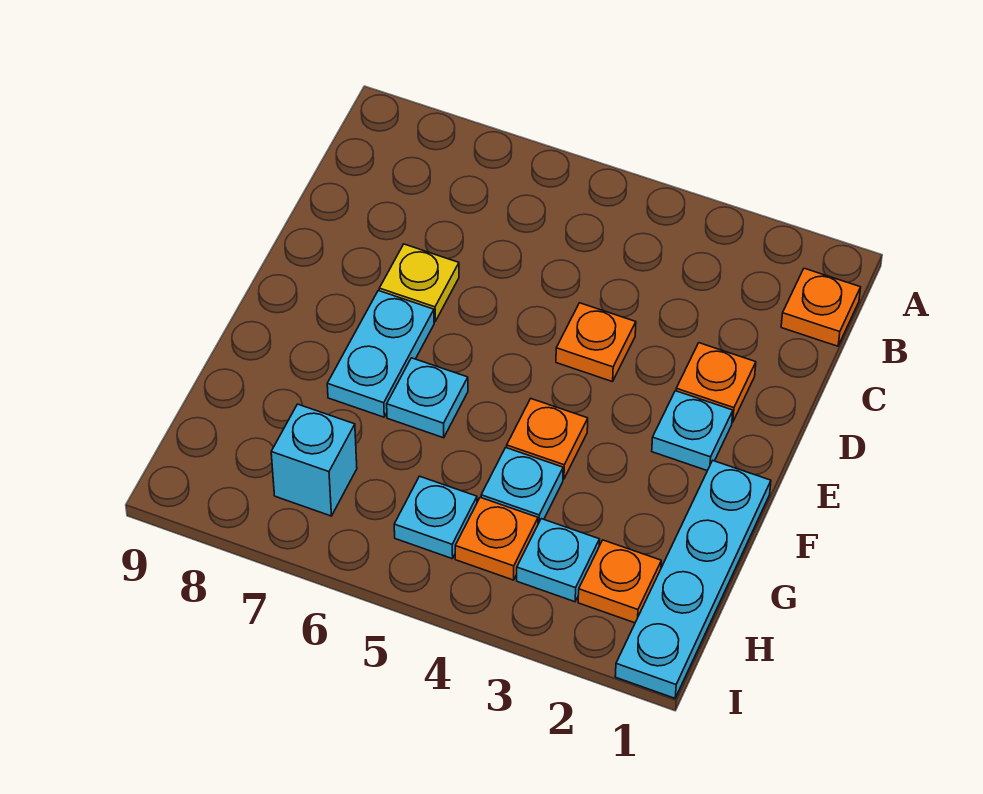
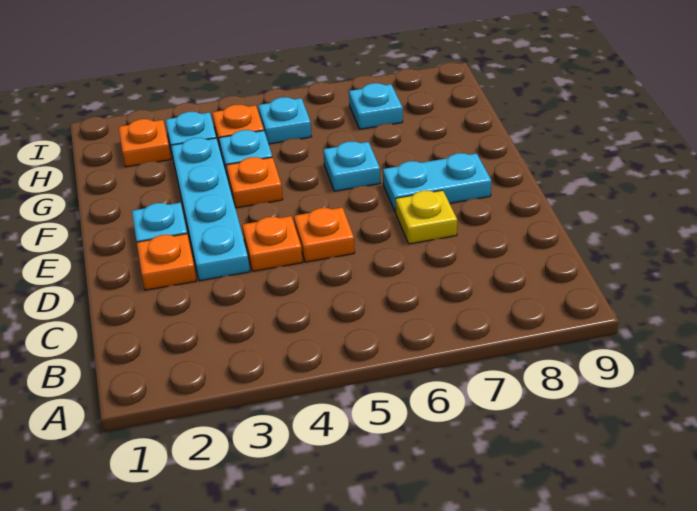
orange plate B1 level 1 -> orange plate D5 level 1
cyan plate E7:F7 level 1 -> cyan plate E7:E8 level 1
cyan plate F1:I1 level 1 -> cyan plate D3:G3 level 1
cyan brick H7 level 1 -> cyan plate H7 level 1

